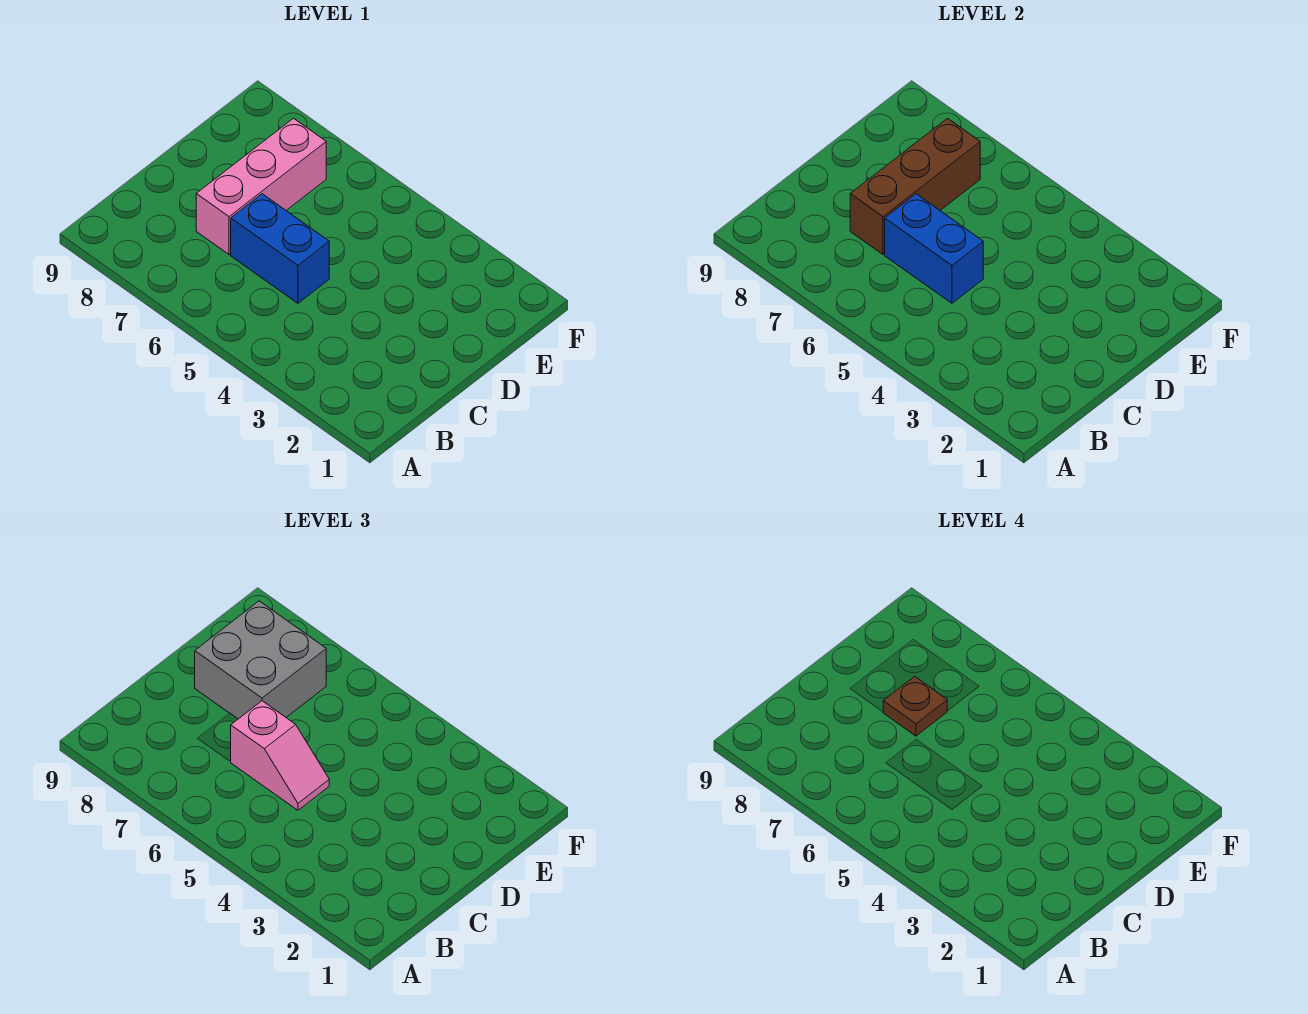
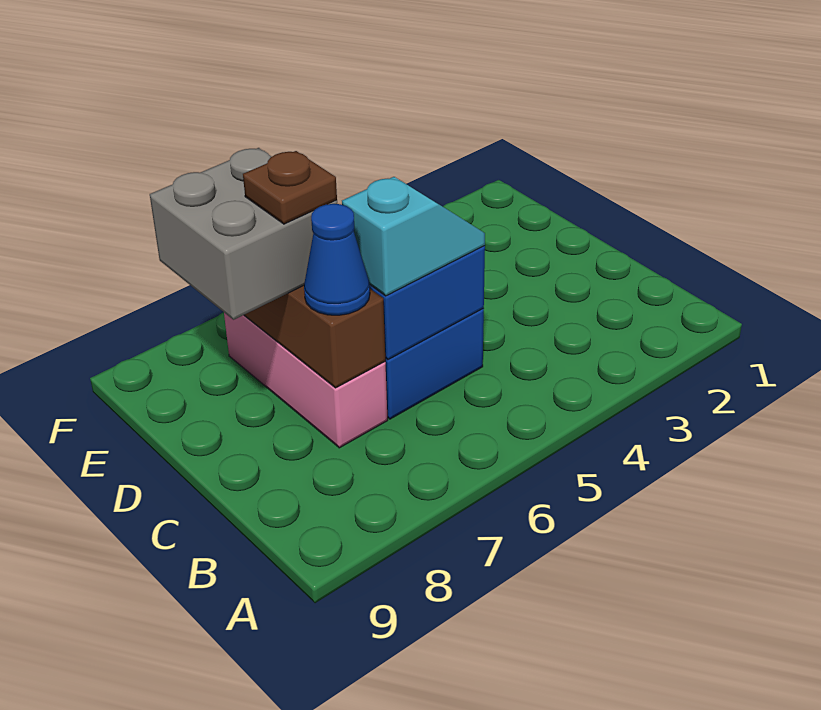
pink slope C5:C6 level 3 top 6 -> cyan slope C5:C6 level 3 top 6
none -> blue cone C7 level 3

